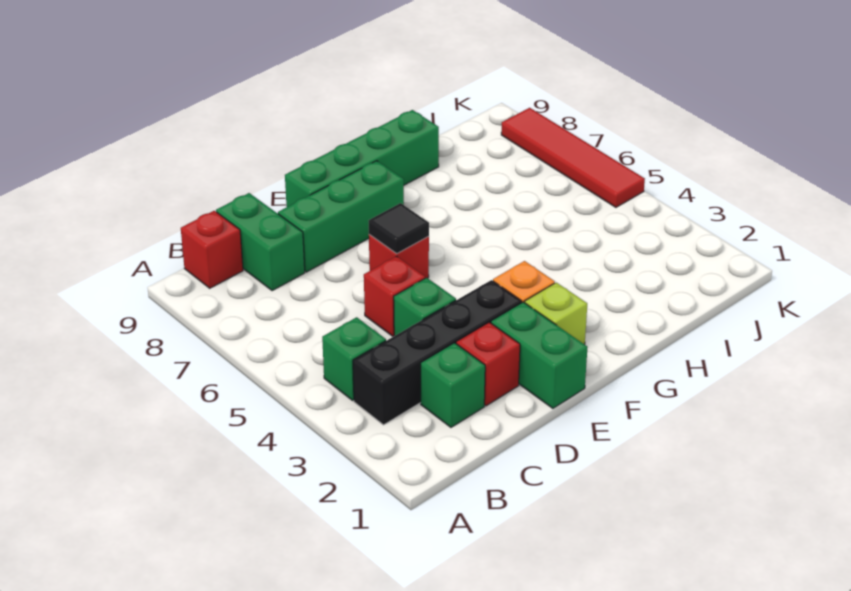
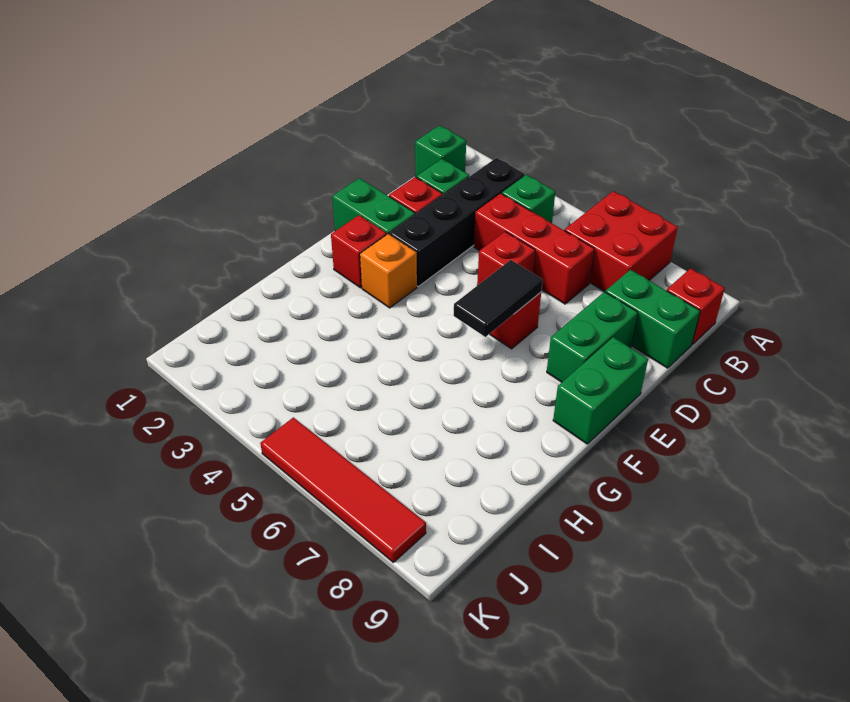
none -> red brick A6:B7 level 1
none -> red brick C4:C6 level 1
green brick D4 level 1 -> green brick B1 level 1
green brick D8:F8 level 1 -> green brick D8:E8 level 1
black tile E6 level 2 -> black tile E6:F6 level 2
green brick E9:H9 level 1 -> green brick E9:F9 level 1
lime brick F2 level 1 -> red brick F2 level 1

